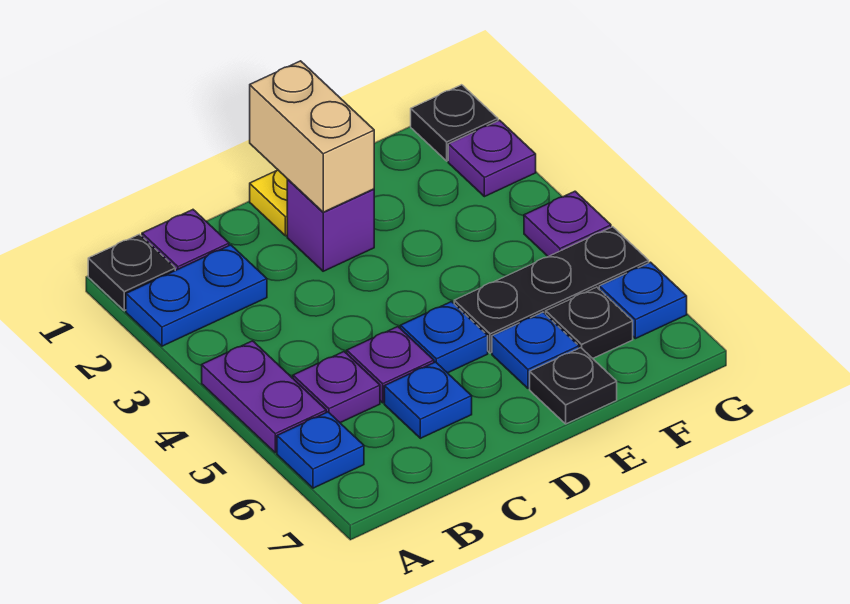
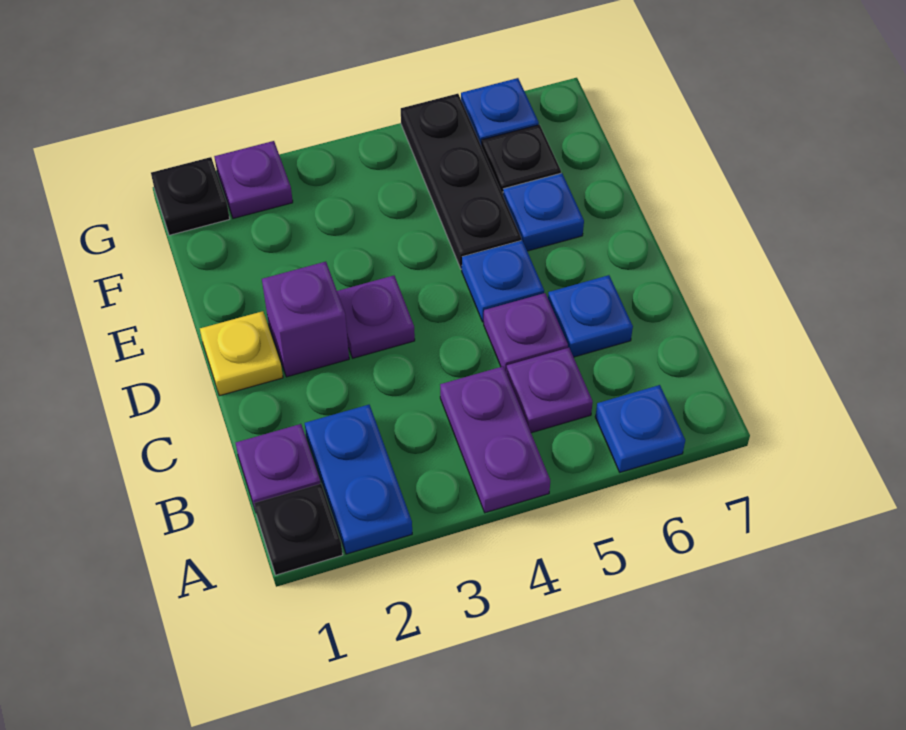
purple plate A4:A5 level 1 -> purple plate A4:B4 level 1
tan brick D1:D2 level 2 -> none
black plate E7 level 1 -> none
purple plate G4 level 1 -> purple plate D3 level 1

